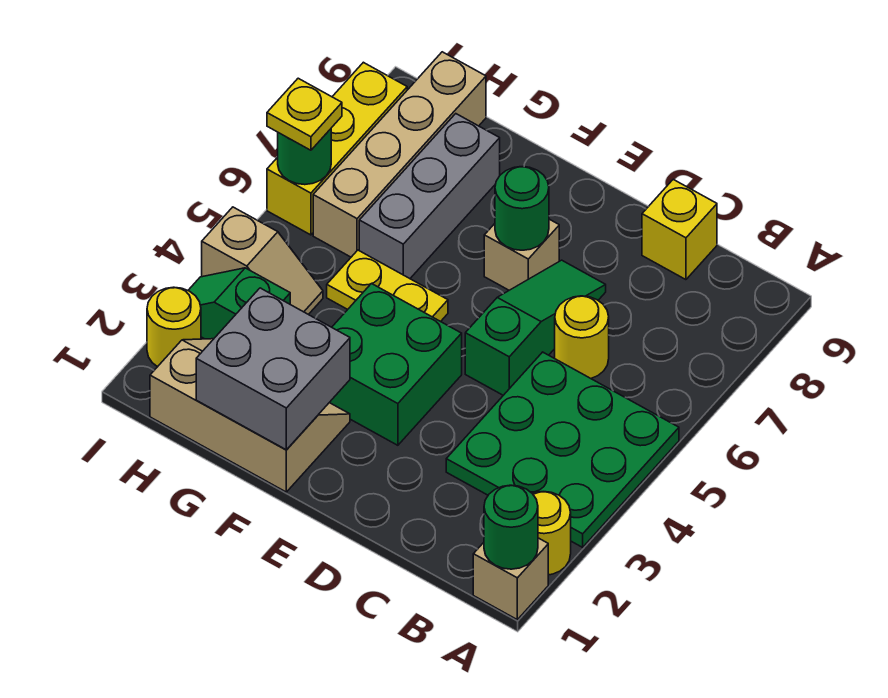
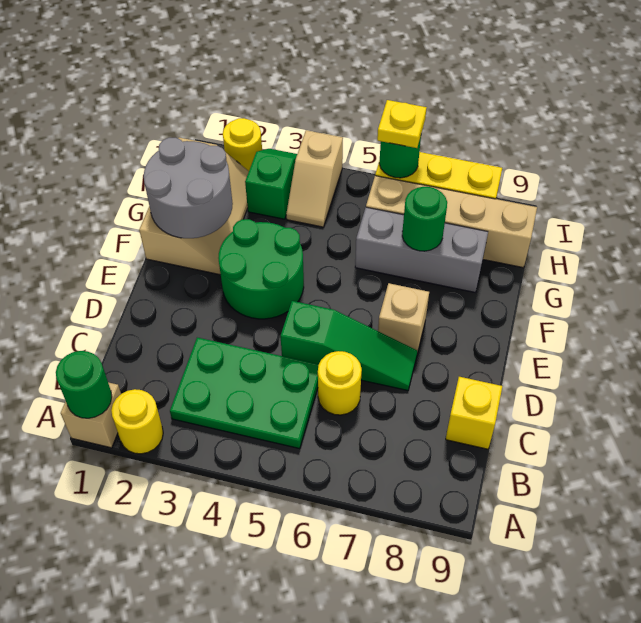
green plate A3:C5 level 1 -> green plate B3:C5 level 1
green brick E3:F4 level 1 -> green round brick E3:F4 level 1
green round brick E7 level 2 -> green round brick G7 level 2
grey brick F1:G2 level 2 -> grey round brick F1:G2 level 2
yellow plate F5:G5 level 1 -> none

